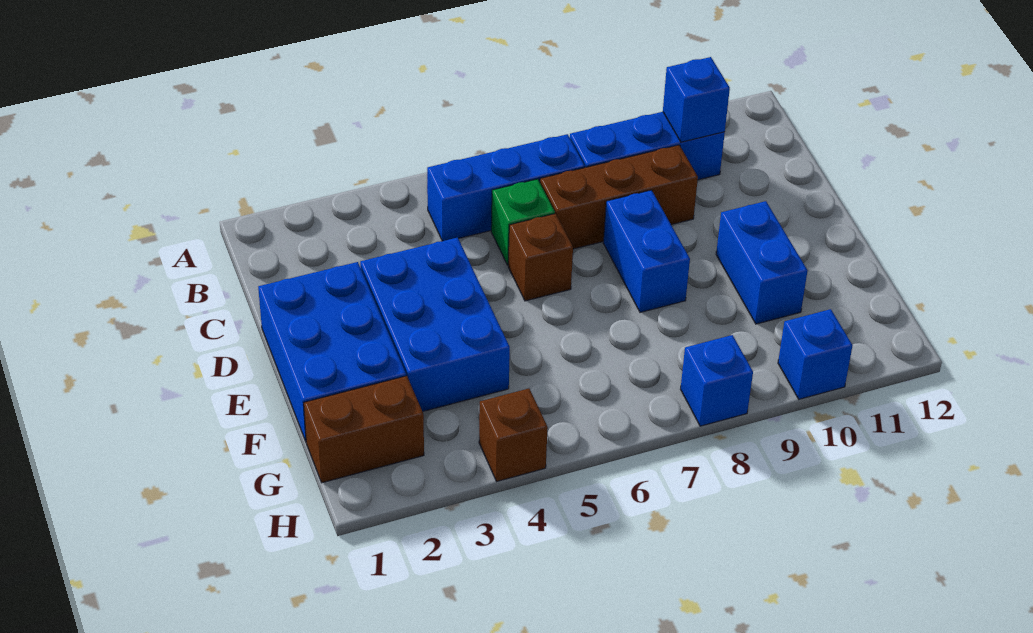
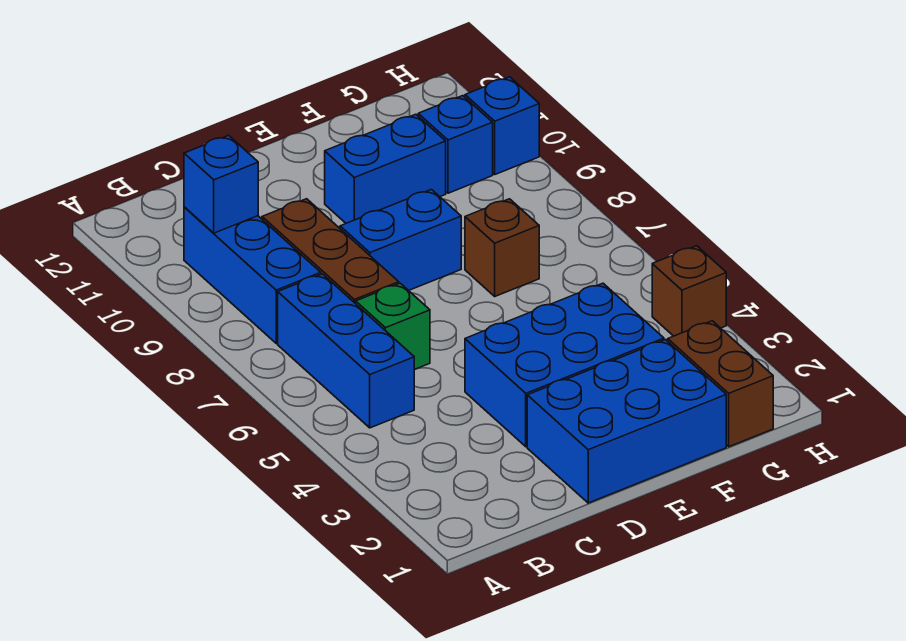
brown brick D6 level 1 -> brown brick F7 level 1
blue brick H8 level 1 -> blue brick G10 level 1

